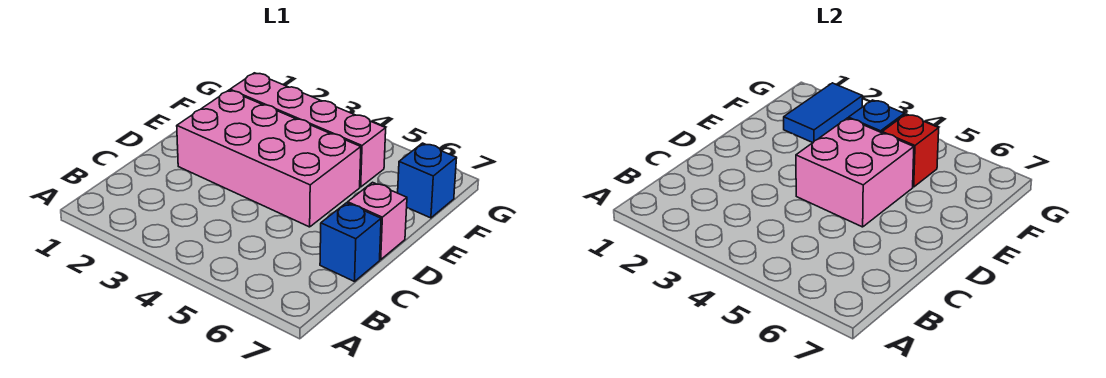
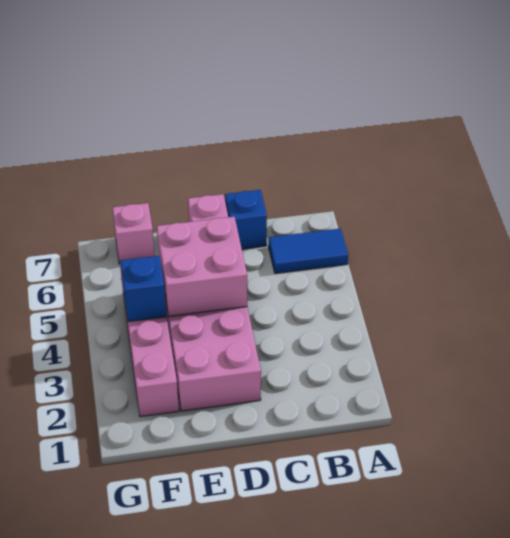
blue tile F2:G2 level 2 -> blue tile A6:B6 level 1
red brick F5 level 2 -> none
blue brick F7 level 1 -> pink brick F7 level 1

